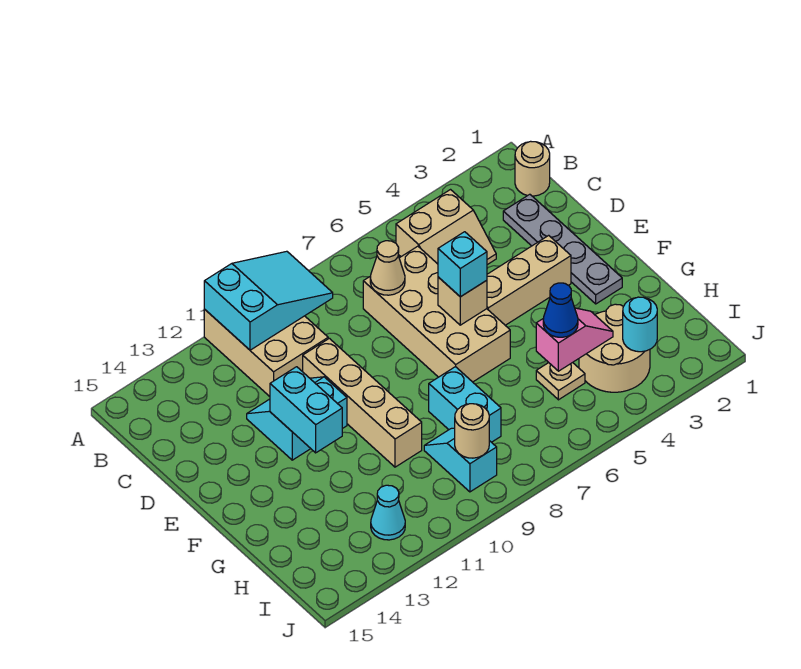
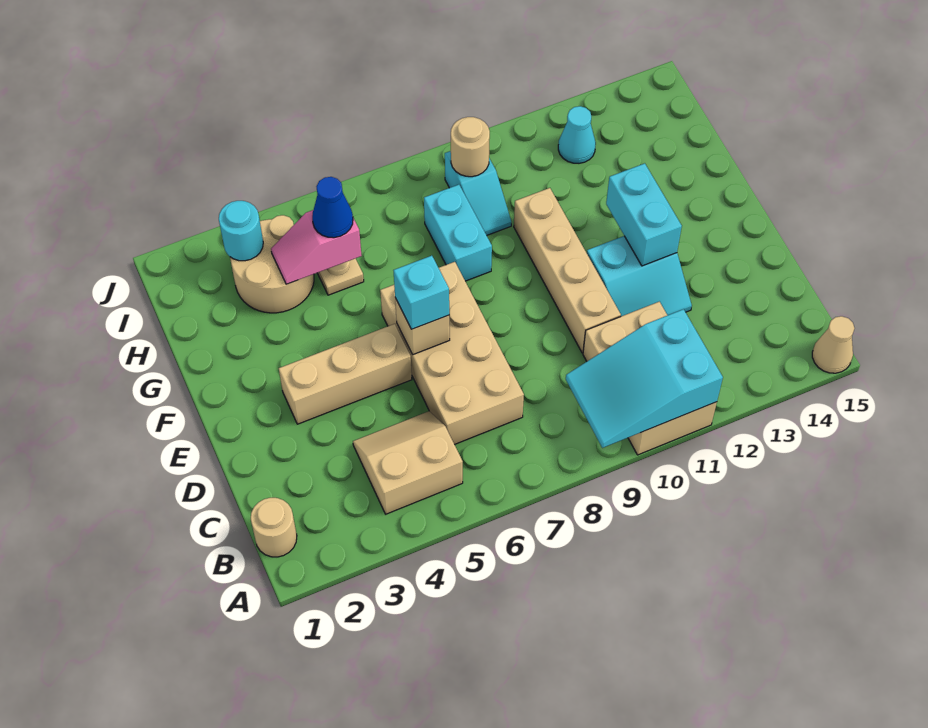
grey plate C2:F2 level 1 -> none
tan cone C7 level 2 -> tan cone A15 level 1

